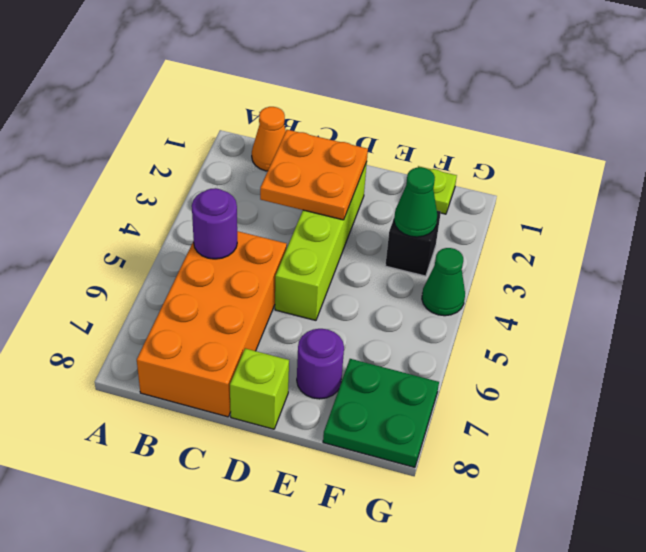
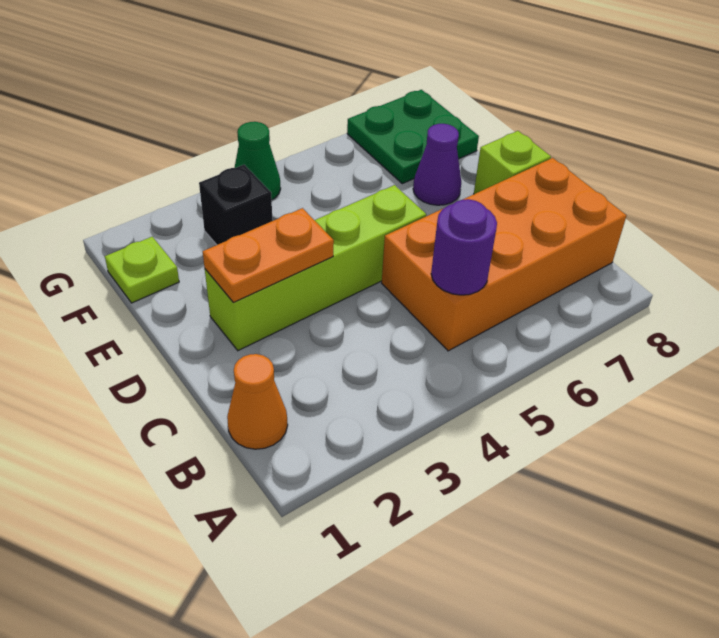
orange plate C2:D3 level 2 -> orange plate D2:D3 level 2
purple round brick E7 level 1 -> purple cone E7 level 1
green cone F3 level 2 -> none

